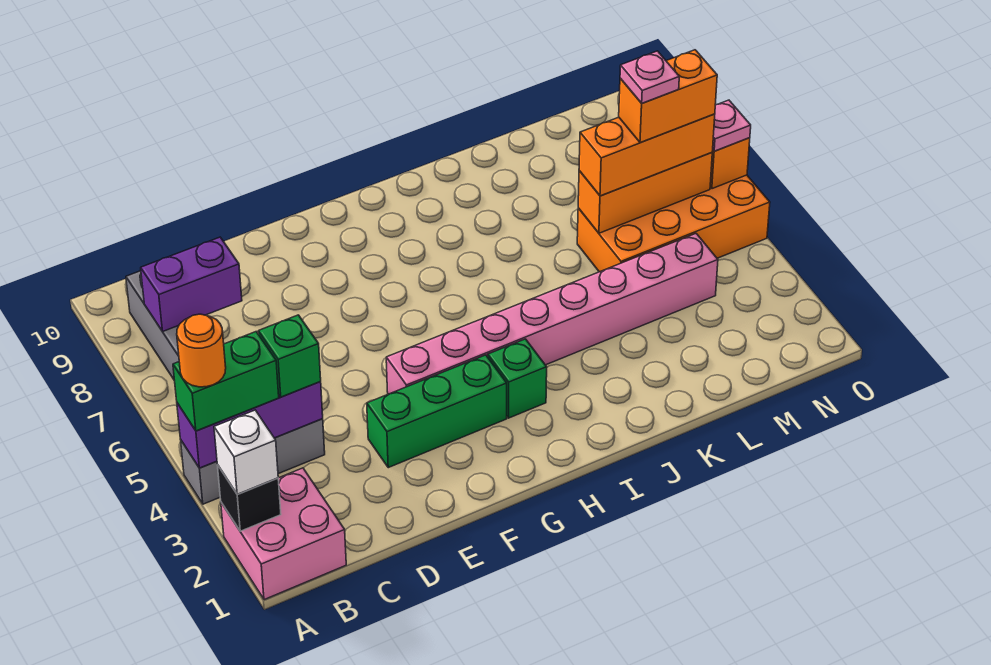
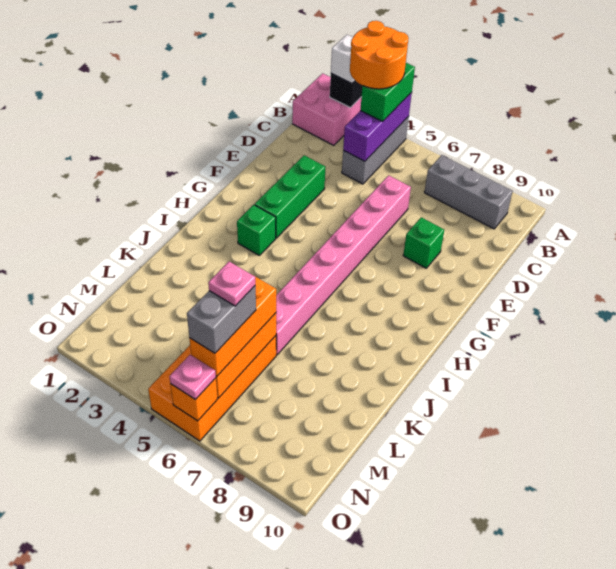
orange round brick A4 level 4 -> orange round brick A3:B4 level 4
purple brick B8:C8 level 2 -> none
green brick C4 level 3 -> green brick E8 level 1
pink brick F4:M4 level 1 -> pink brick D6:K6 level 1
orange brick M6:N6 level 4 -> grey brick M6:N6 level 4

